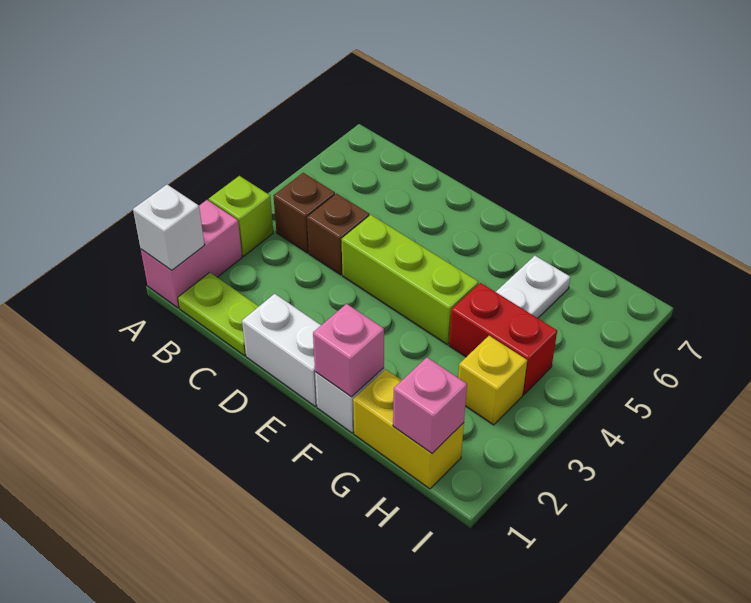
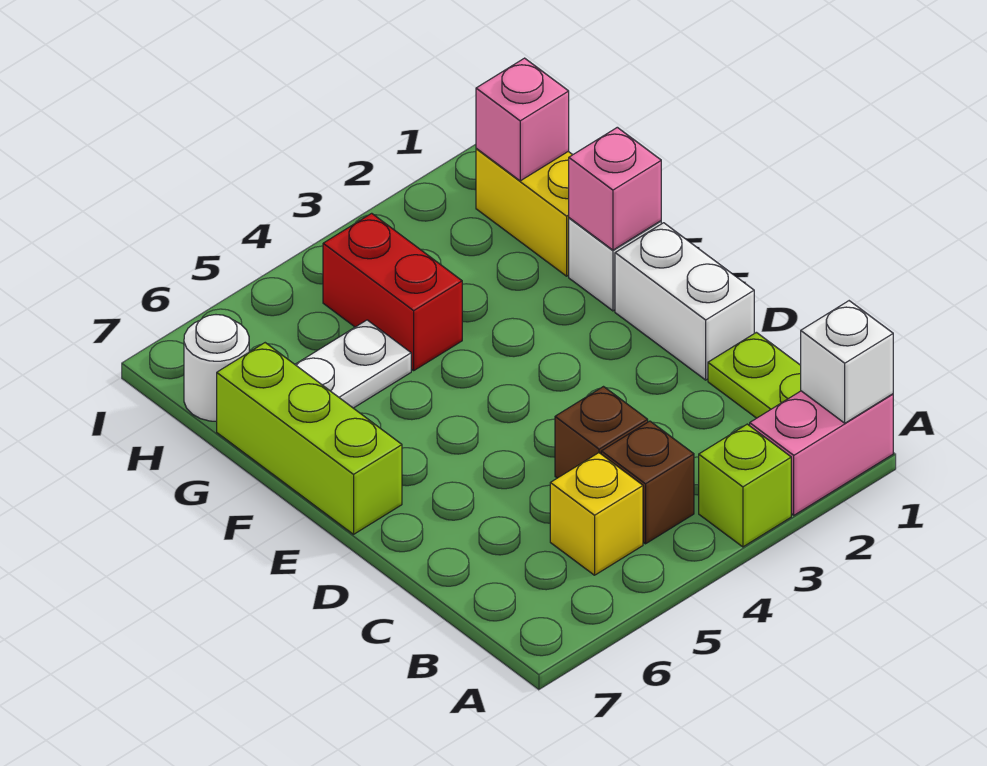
lime brick D4:F4 level 1 -> lime brick E7:G7 level 1
yellow brick H3 level 1 -> yellow brick B5 level 1
none -> white round brick H7 level 1

